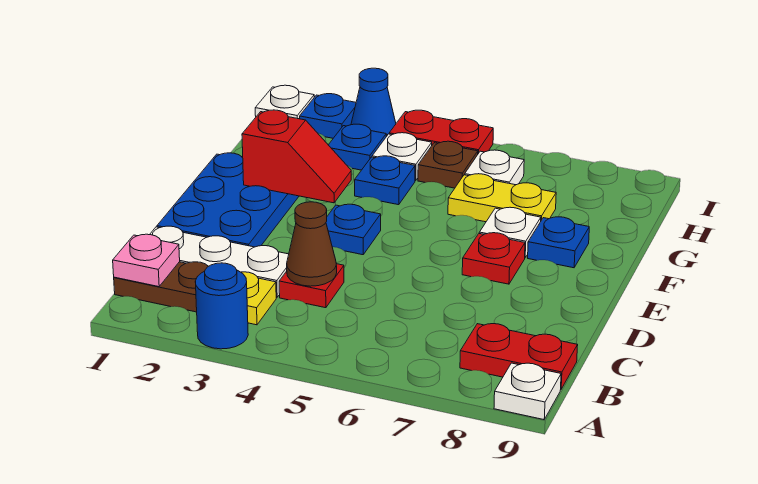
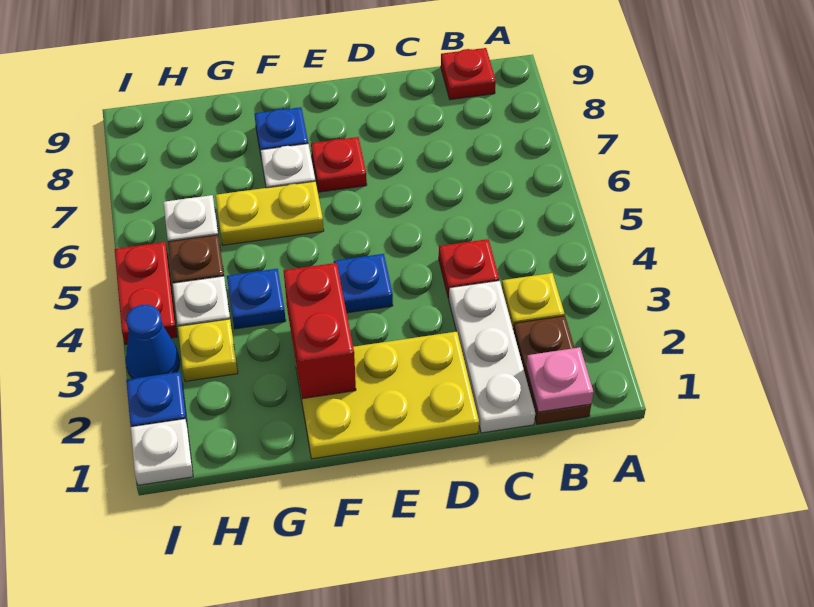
blue round brick A3 level 1 -> none
white plate A9 level 1 -> none
red plate B8:B9 level 1 -> red plate B9 level 1
brown cone C4 level 2 -> none
blue plate D1:F2 level 1 -> yellow plate D1:F2 level 1
red slope F2:F3 level 2 top 2 -> red brick F2:F3 level 2
yellow plate G6:G7 level 1 -> yellow plate F6:G6 level 1
blue plate H3 level 1 -> yellow plate H3 level 1

